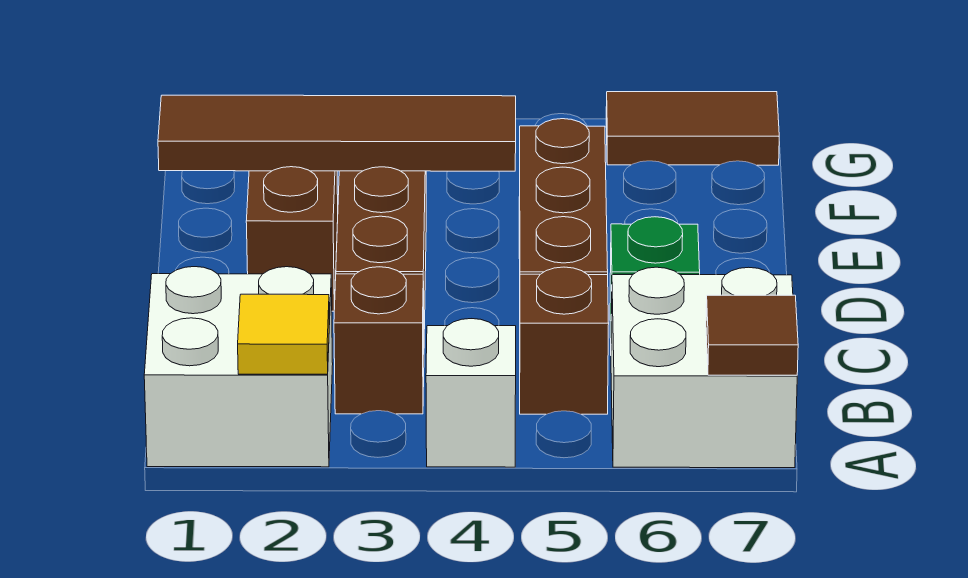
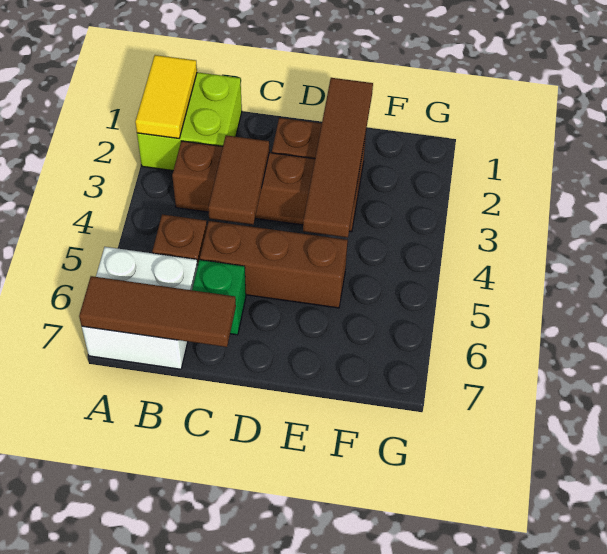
white brick A1:B2 level 1 -> lime brick A1:B2 level 1
yellow tile A2 level 2 -> yellow tile A1:A2 level 2
white brick A4 level 1 -> none
brown tile A7 level 2 -> brown tile A7:C7 level 2
brown tile G6:G7 level 1 -> brown tile C3:C4 level 2

